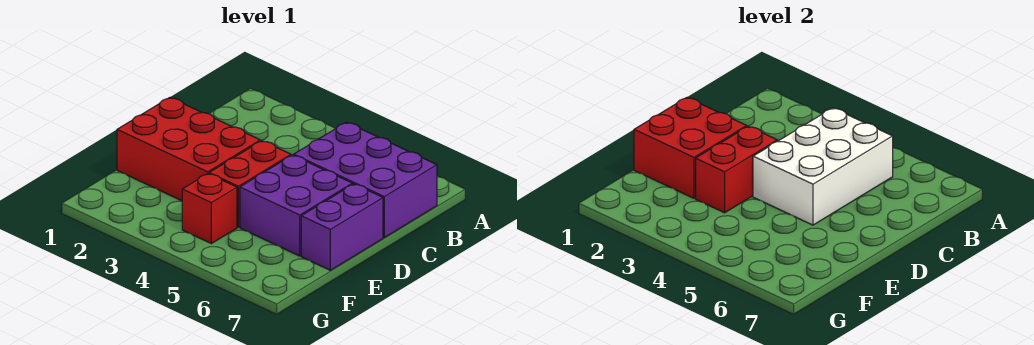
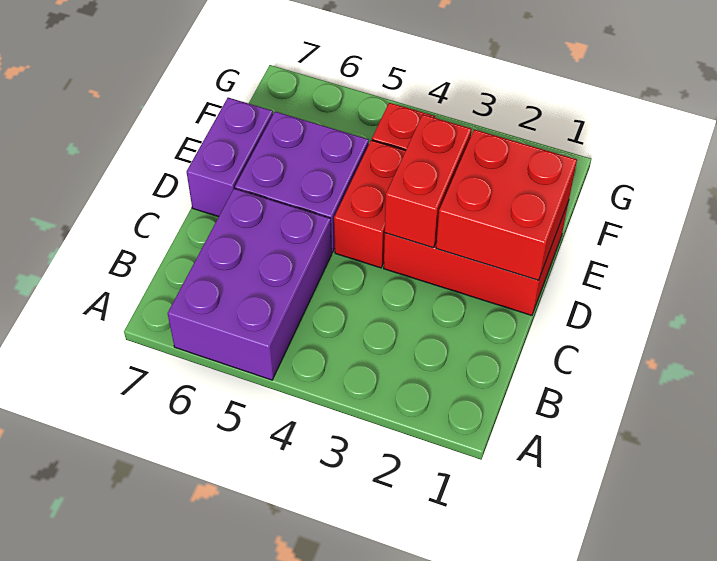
white brick B4:D5 level 2 -> none
purple brick B5:C7 level 1 -> purple brick A5:C6 level 1

